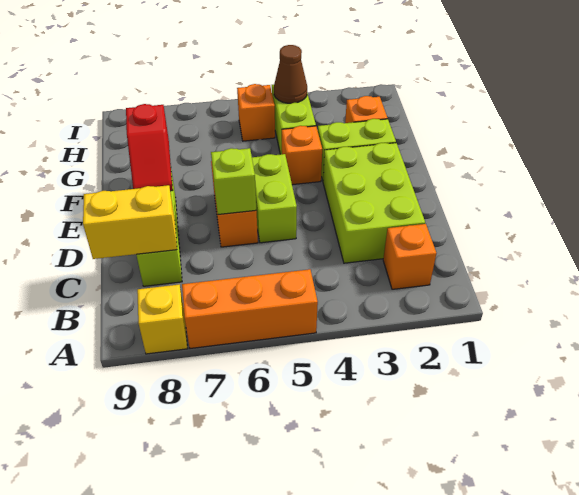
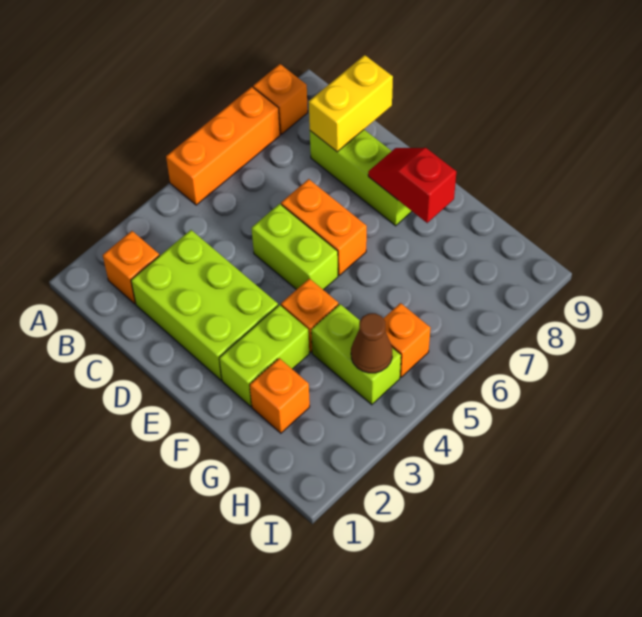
yellow brick A8 level 1 -> orange brick A8 level 1
lime brick D6 level 2 -> none

